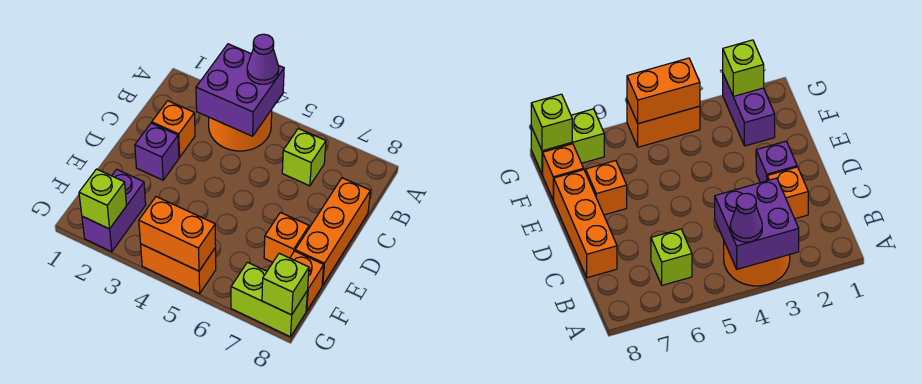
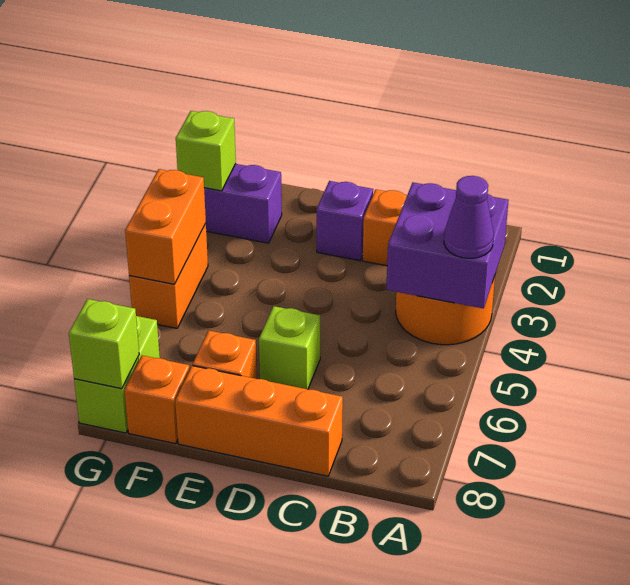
lime brick B6 level 1 -> lime brick D6 level 1

